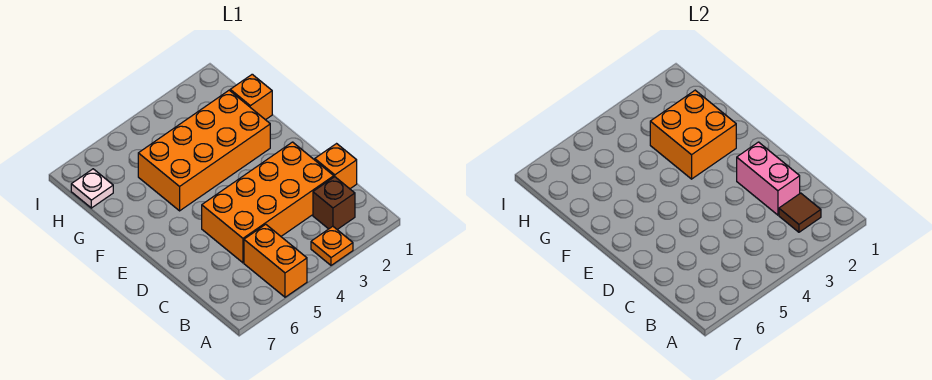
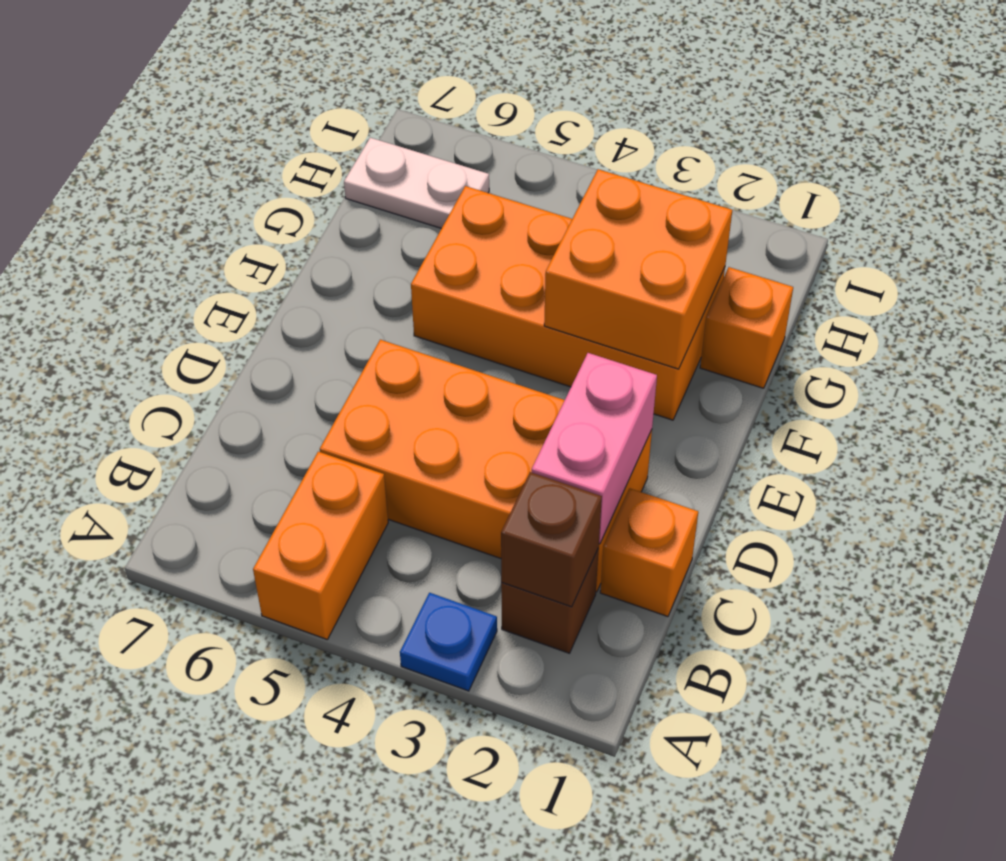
orange plate A3 level 1 -> blue plate A3 level 1
brown tile B2 level 2 -> brown brick B2 level 2
white plate H7 level 1 -> white plate H6:H7 level 1

